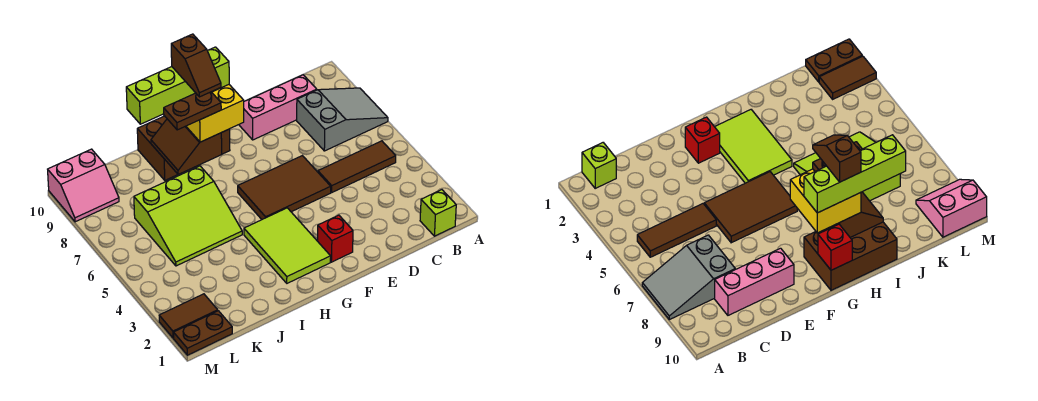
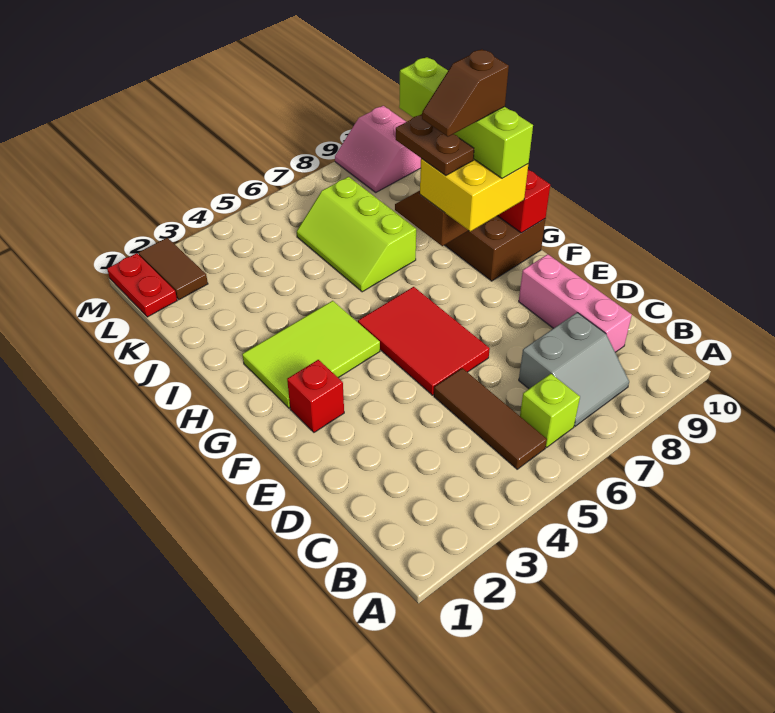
grey slope A7:C8 level 1 top C -> grey slope B7:C8 level 1 top C
lime brick B1 level 1 -> lime brick B6 level 1
brown tile E5:G6 level 1 -> red tile E5:G6 level 1
lime slope I5:K7 level 1 top 7 -> lime slope I6:K7 level 1 top 7
brown plate L1:M1 level 1 -> red plate L1:M1 level 1

